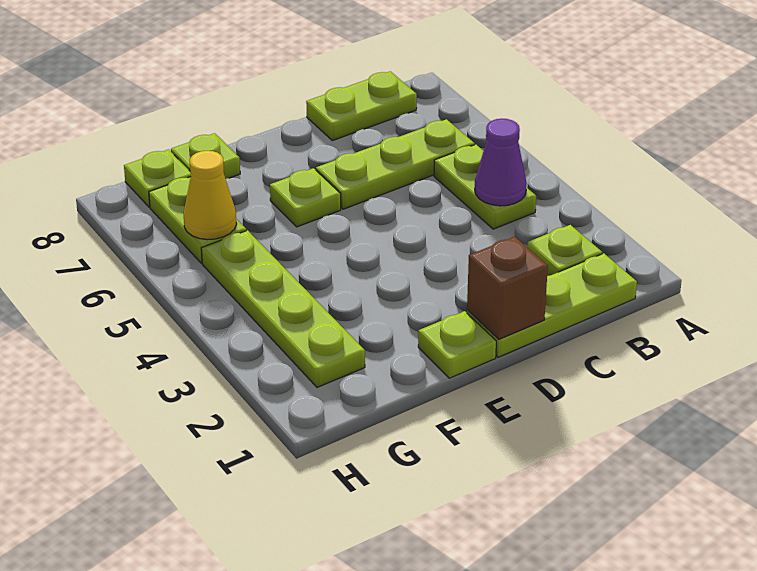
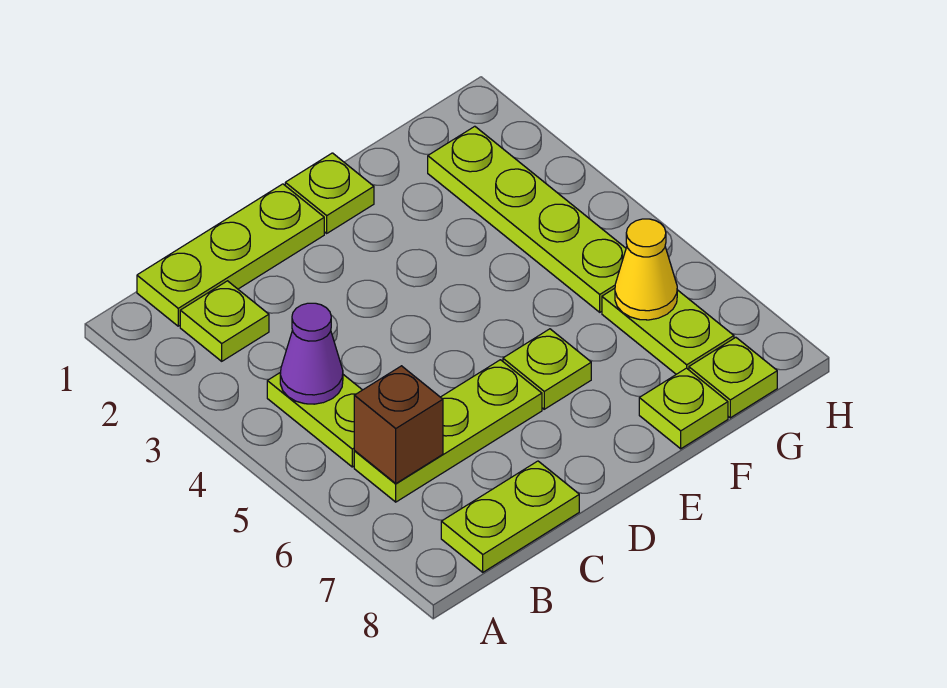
brown brick D1 level 2 -> brown brick B6 level 2

